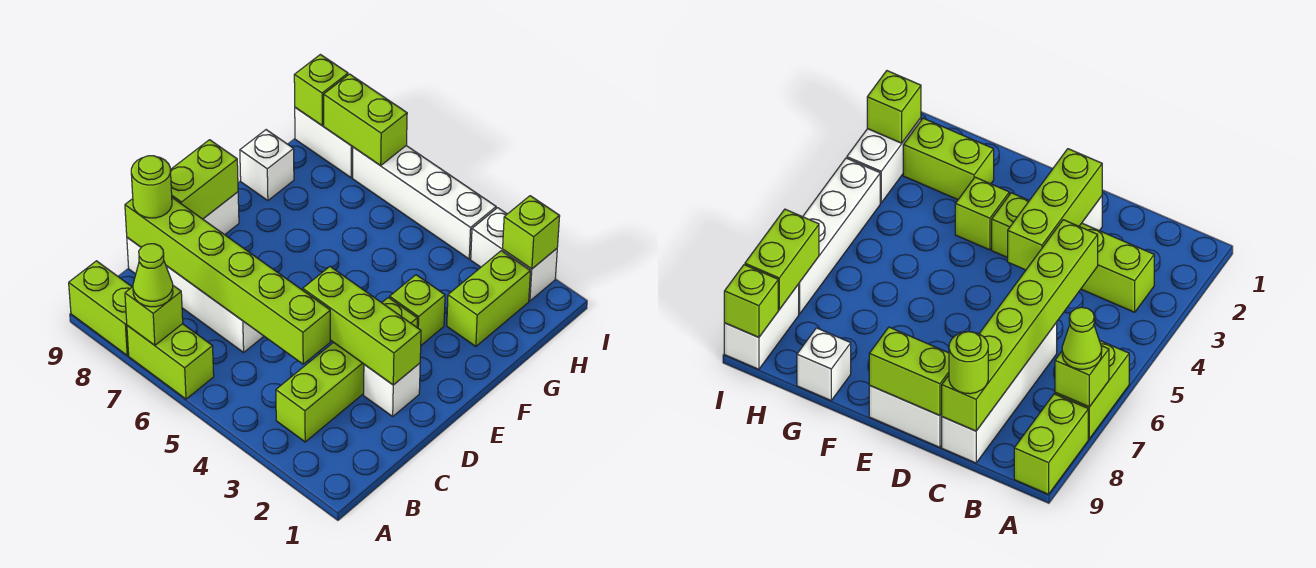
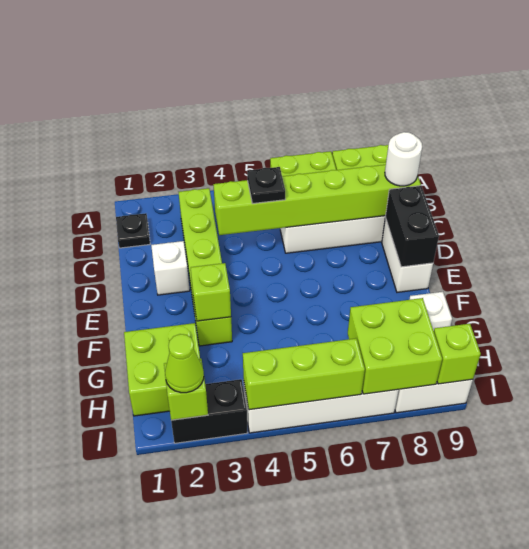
lime brick A7 level 2 -> lime brick F3 level 2
lime cone A7 level 3 -> lime cone I2 level 3
none -> black plate B1 level 1
none -> black plate C5 level 3
lime round brick C9 level 3 -> white round brick C9 level 3
lime brick D2:D4 level 2 -> lime brick I4:I6 level 2
lime brick D9:E9 level 2 -> black brick D9:E9 level 2
lime brick G2:H2 level 1 -> lime brick G1:H2 level 1
white brick I2:I3 level 1 -> black brick I2:I3 level 1
lime brick I7:I8 level 2 -> lime brick H7:I8 level 2

